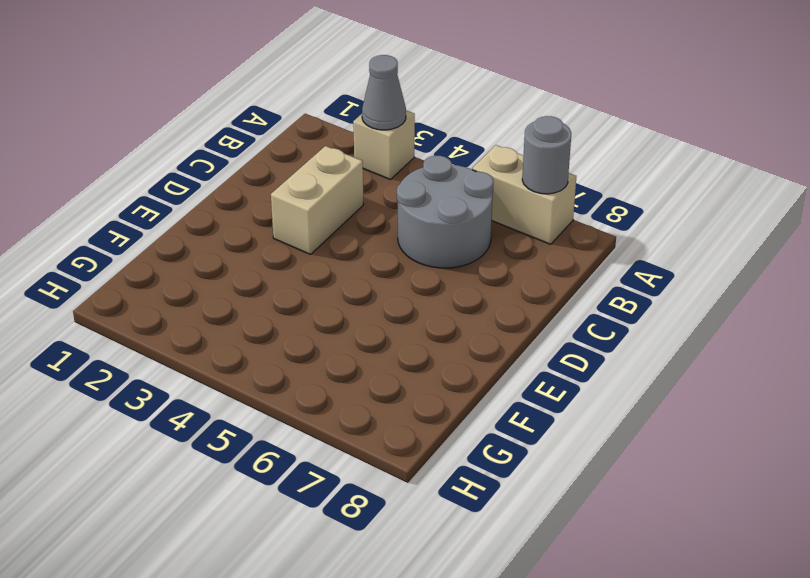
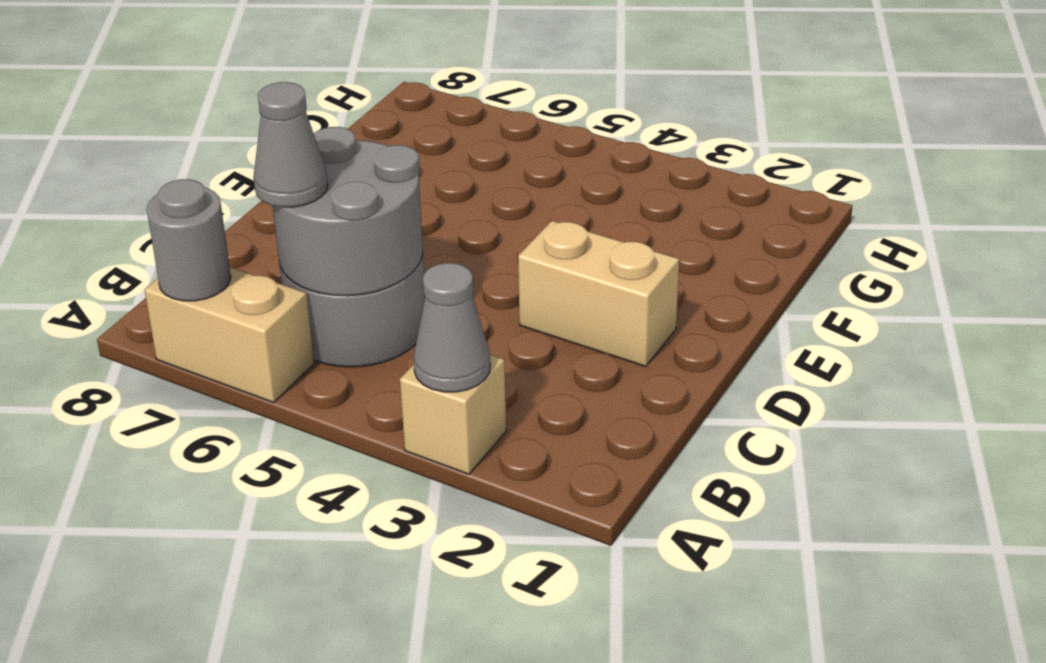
none -> grey round brick B5:C6 level 2
none -> grey cone B6 level 3
tan brick C3:D3 level 1 -> tan brick D2:D3 level 1

